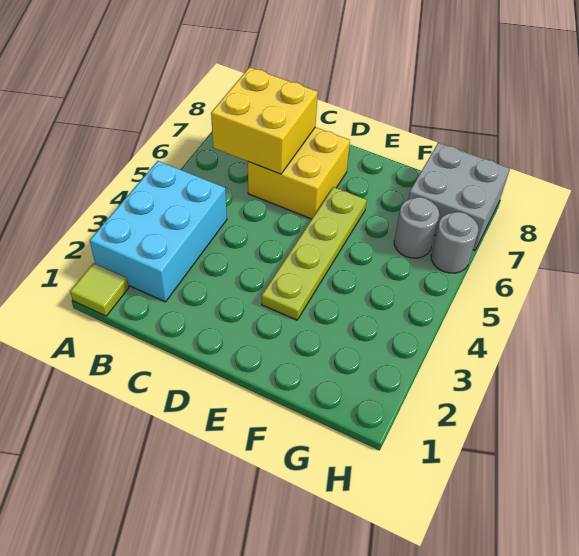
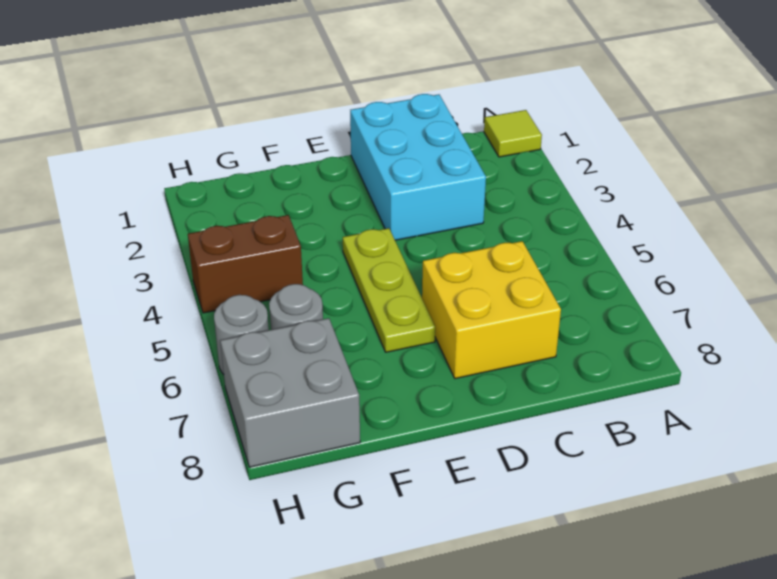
cyan brick A2:B4 level 1 -> cyan brick C1:D3 level 1
yellow brick B6:C7 level 2 -> none
lime plate E3:E6 level 1 -> lime plate E4:E6 level 1
none -> brown brick G4:H4 level 1

